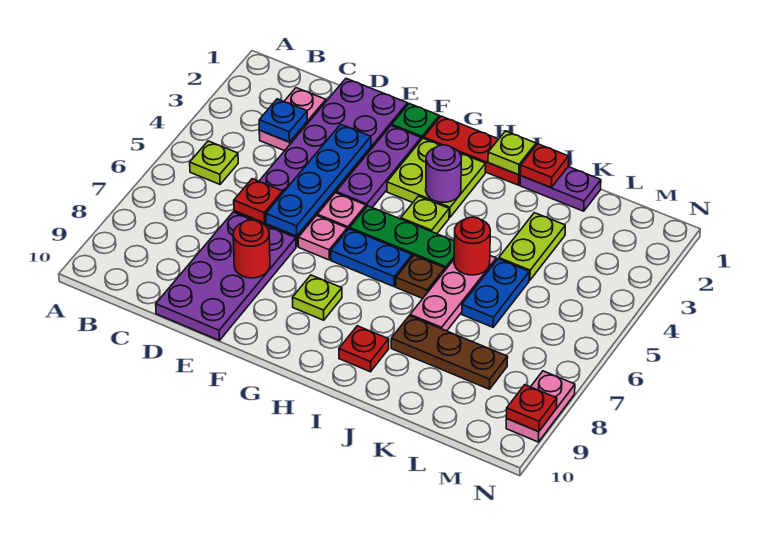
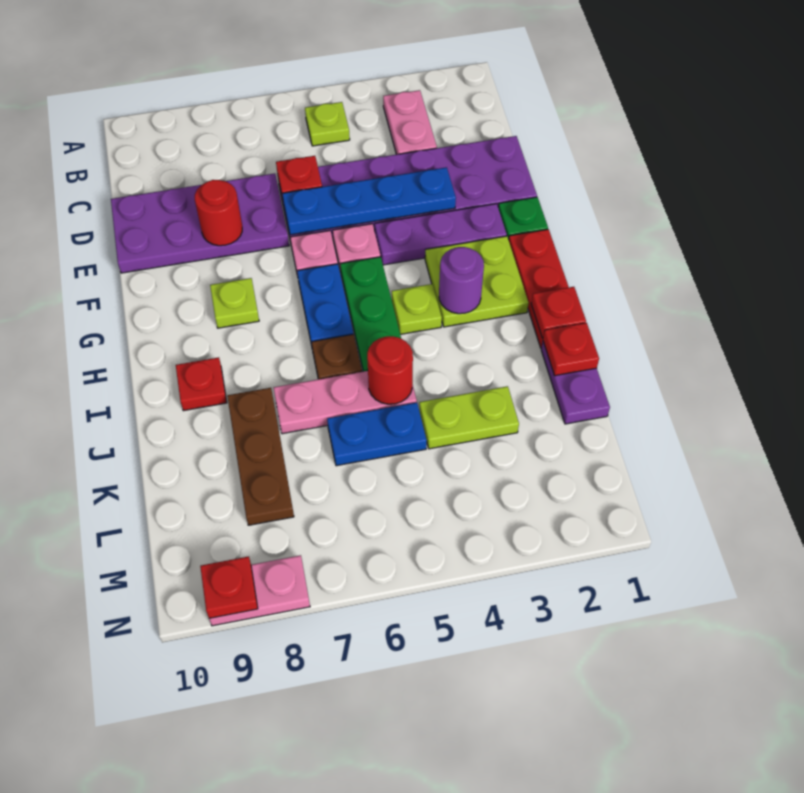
pink plate C2:C3 level 1 -> pink plate B3:C3 level 1
blue plate C3 level 2 -> none
lime plate I1 level 2 -> red plate I1 level 2

